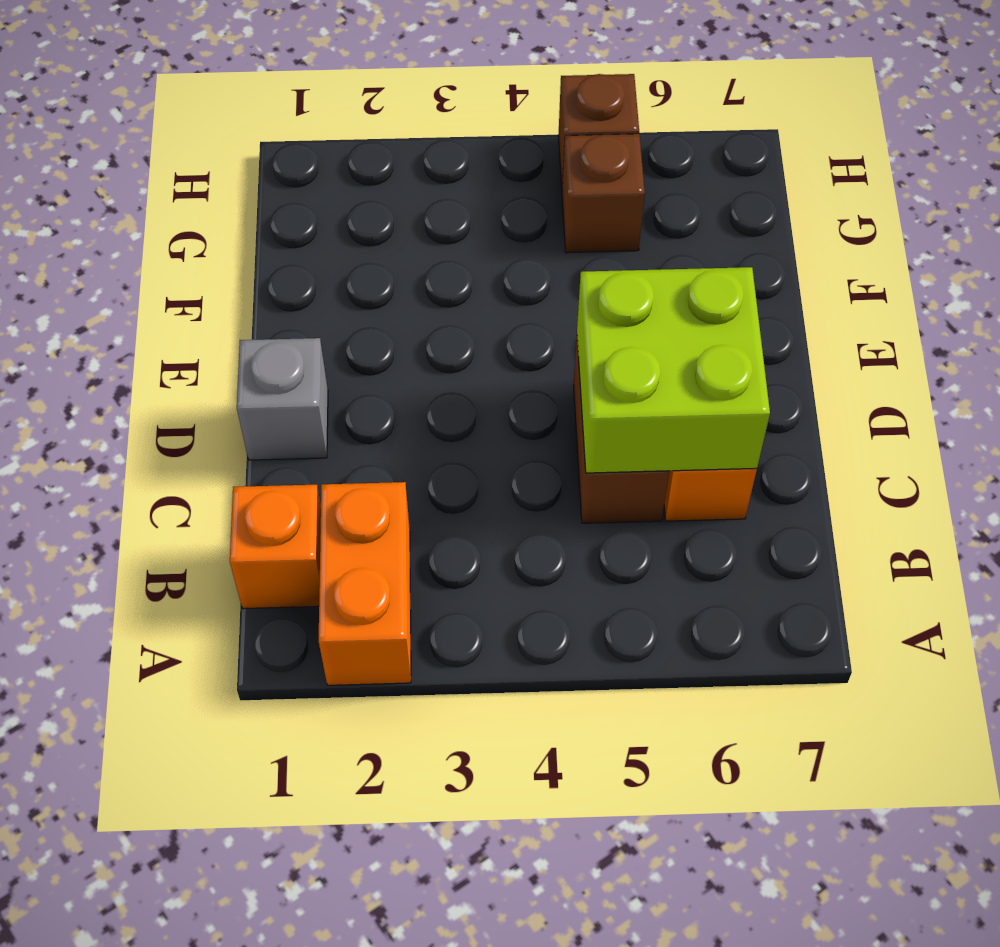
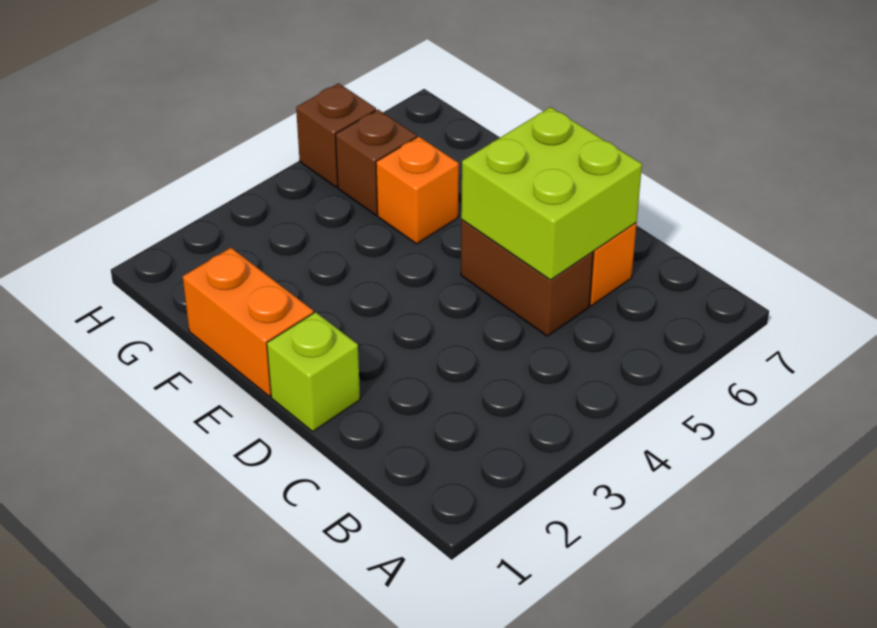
orange brick A2:B2 level 1 -> orange brick E1:F1 level 1
orange brick B1 level 1 -> orange brick F5 level 1
grey brick D1 level 1 -> lime brick D1 level 1

